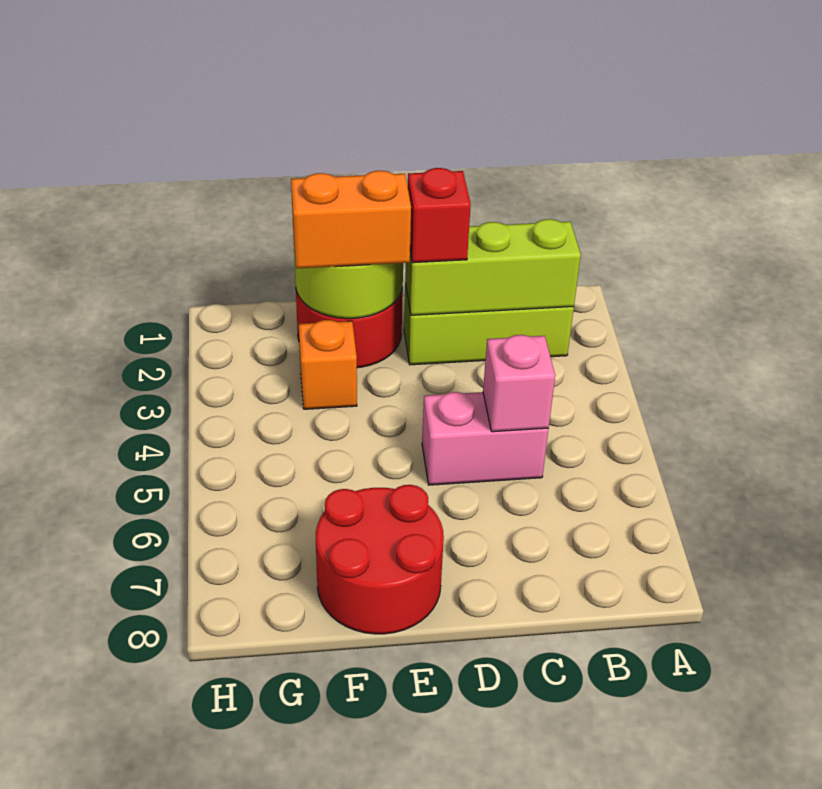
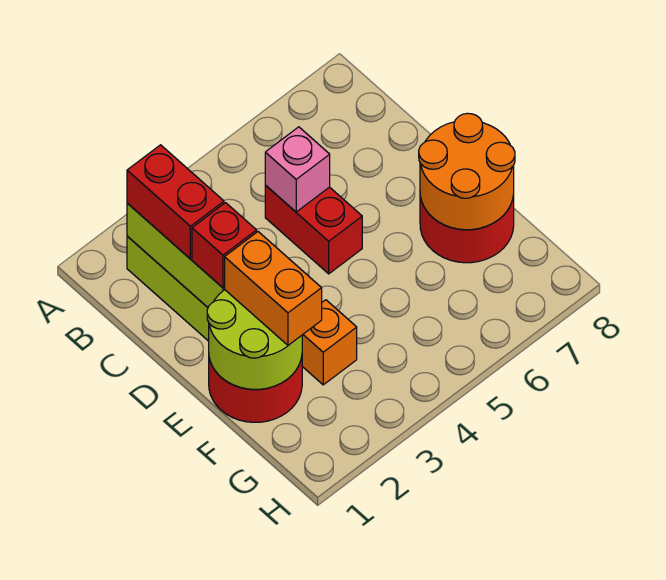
none -> red brick B2:C2 level 3
pink brick C5:D5 level 1 -> red brick C5:D5 level 1
none -> orange round brick E7:F8 level 2

